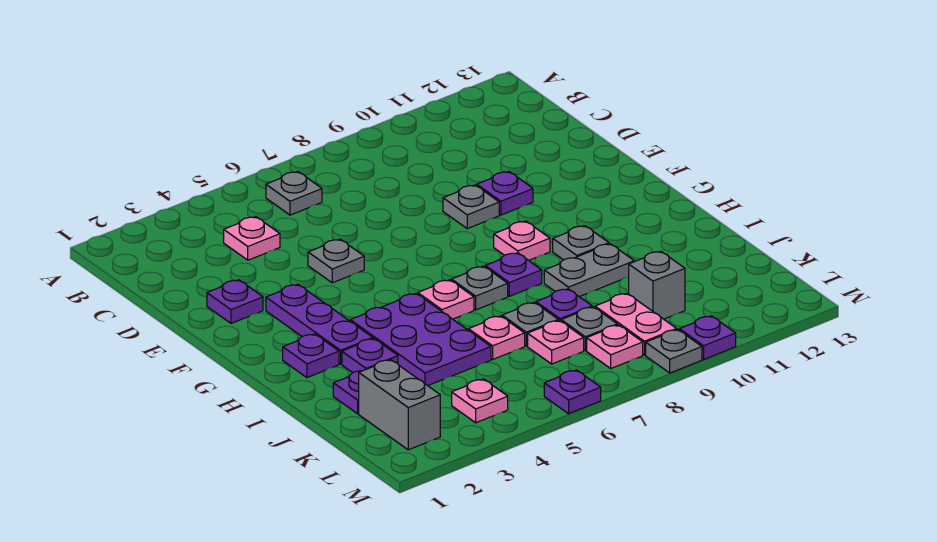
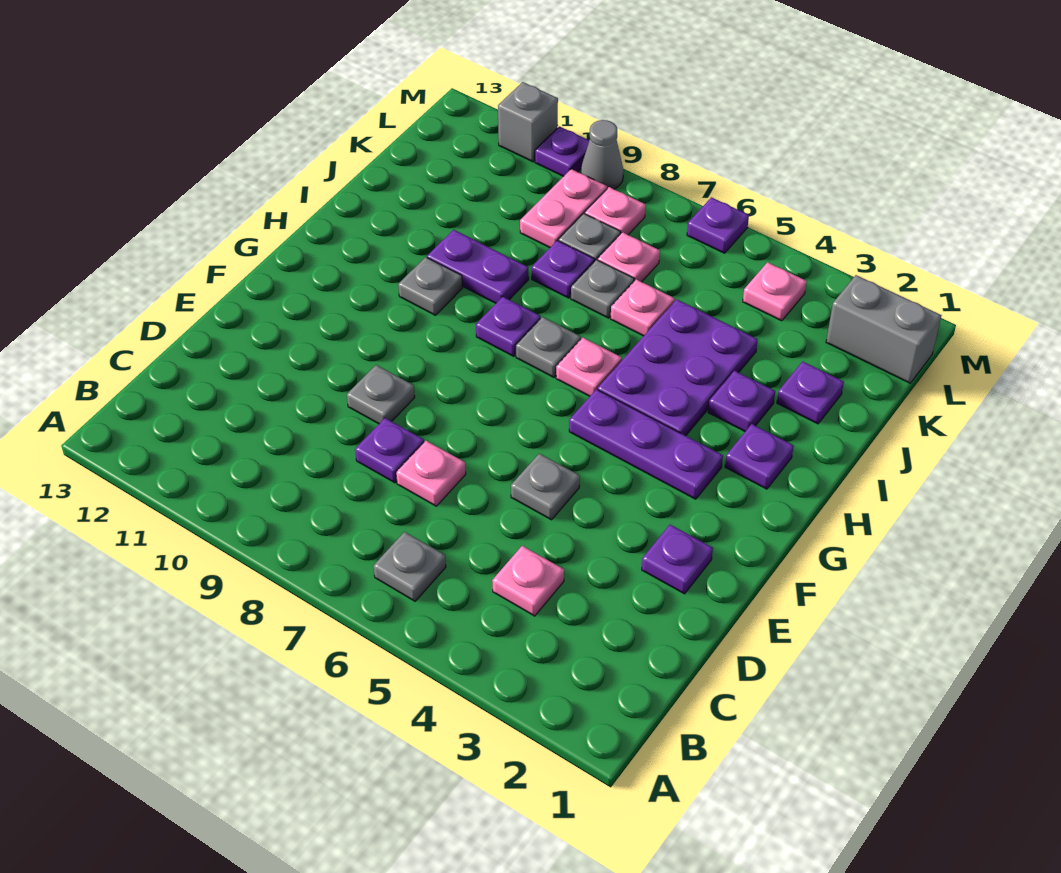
purple plate E10 level 1 -> purple plate D8 level 1
purple plate F3:H3 level 1 -> purple plate G3:G5 level 1
pink plate G9 level 1 -> pink plate D7 level 1
grey plate I9:I10 level 1 -> purple plate I9:I10 level 1
grey brick K2:L2 level 1 -> grey brick L1:L2 level 1
grey brick K10 level 1 -> grey brick M11 level 1
grey plate M9 level 1 -> grey cone M9 level 1

